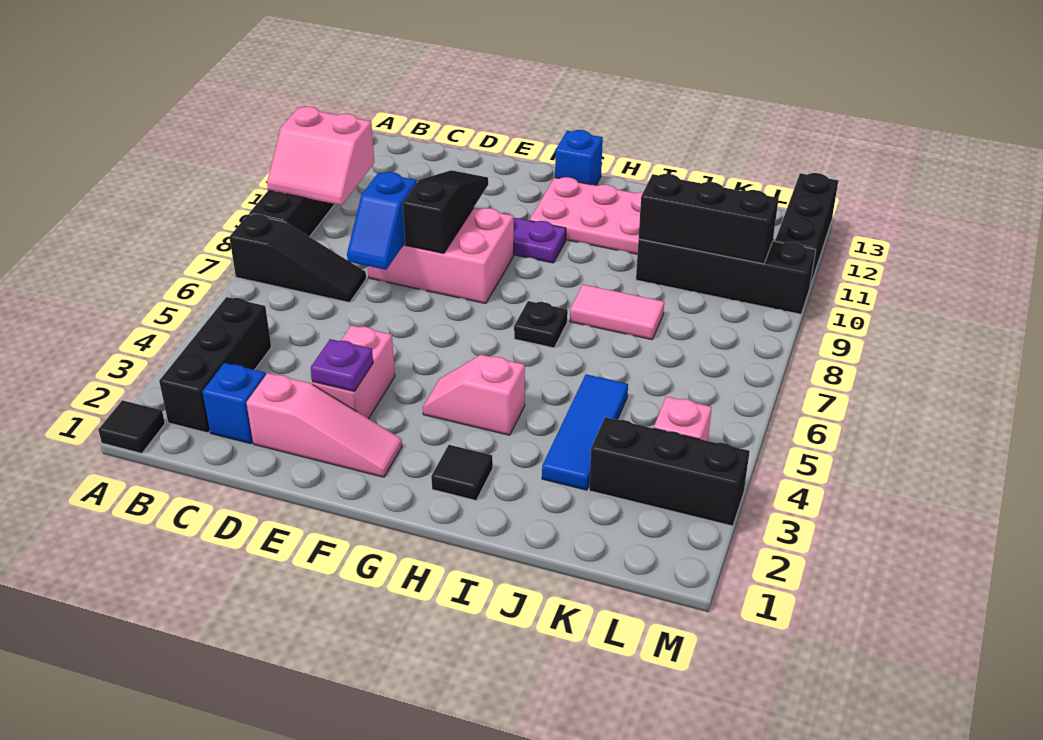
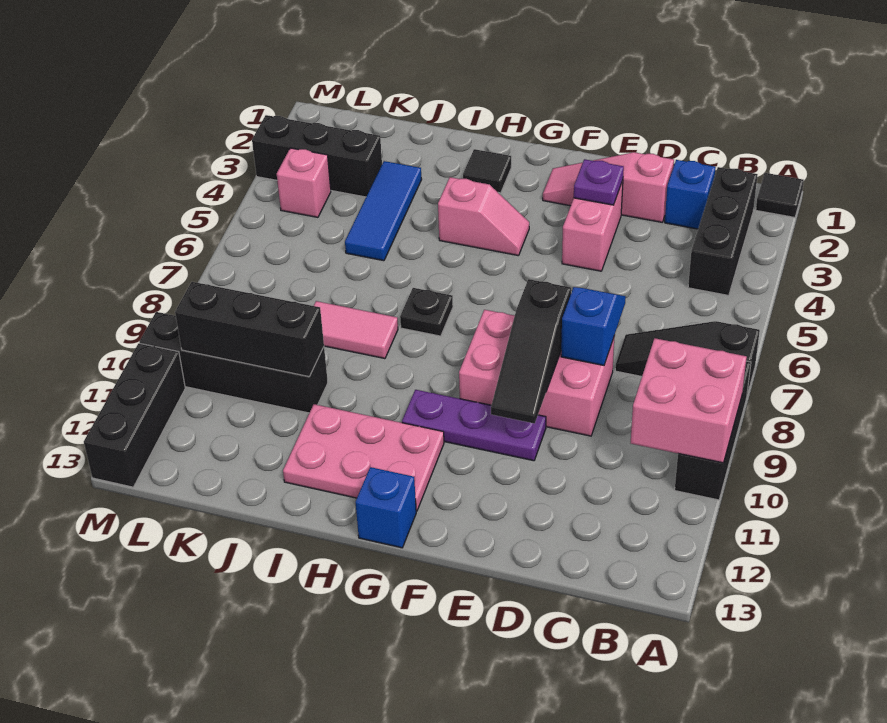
pink slope A9:B10 level 2 top 10 -> pink brick A9:B10 level 2

